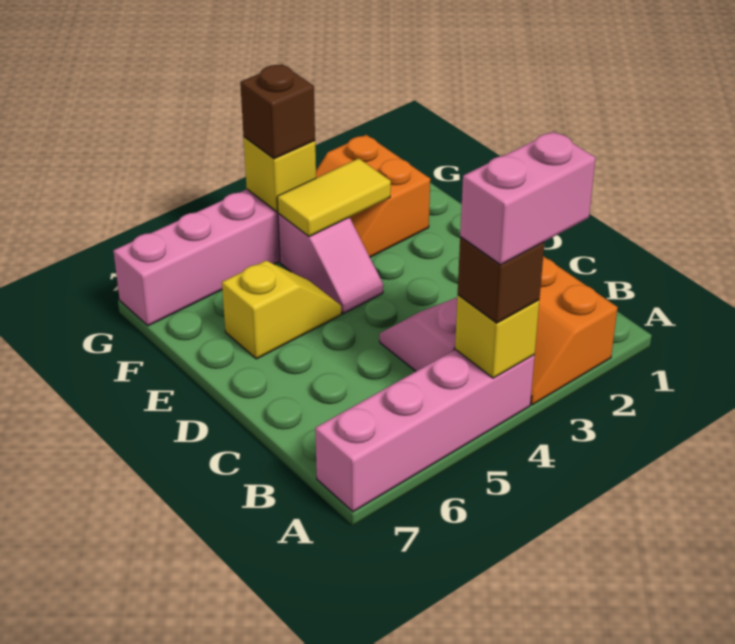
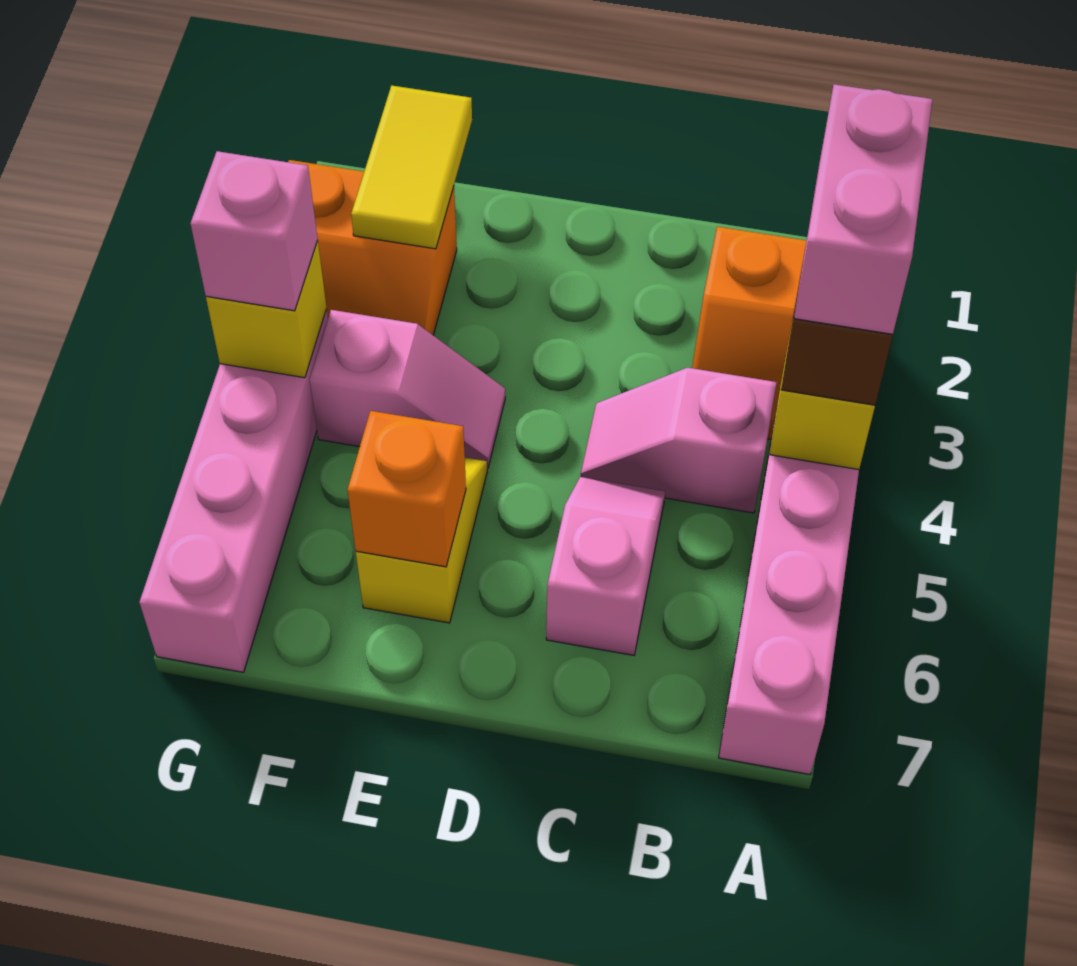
none -> pink slope C5:C6 level 1 top 6
none -> orange brick E6 level 2
yellow tile F3:F4 level 2 -> yellow tile F1:F2 level 2
brown brick G4 level 3 -> pink brick G4 level 3

